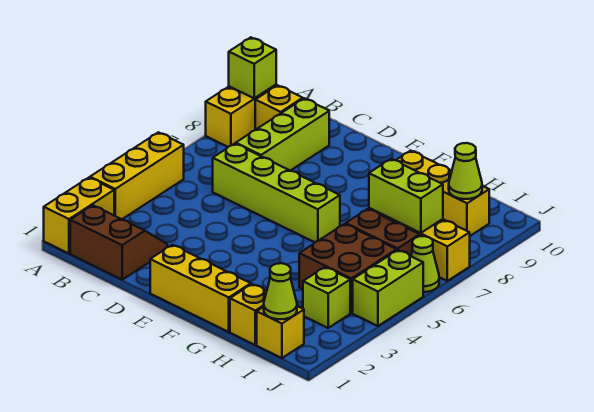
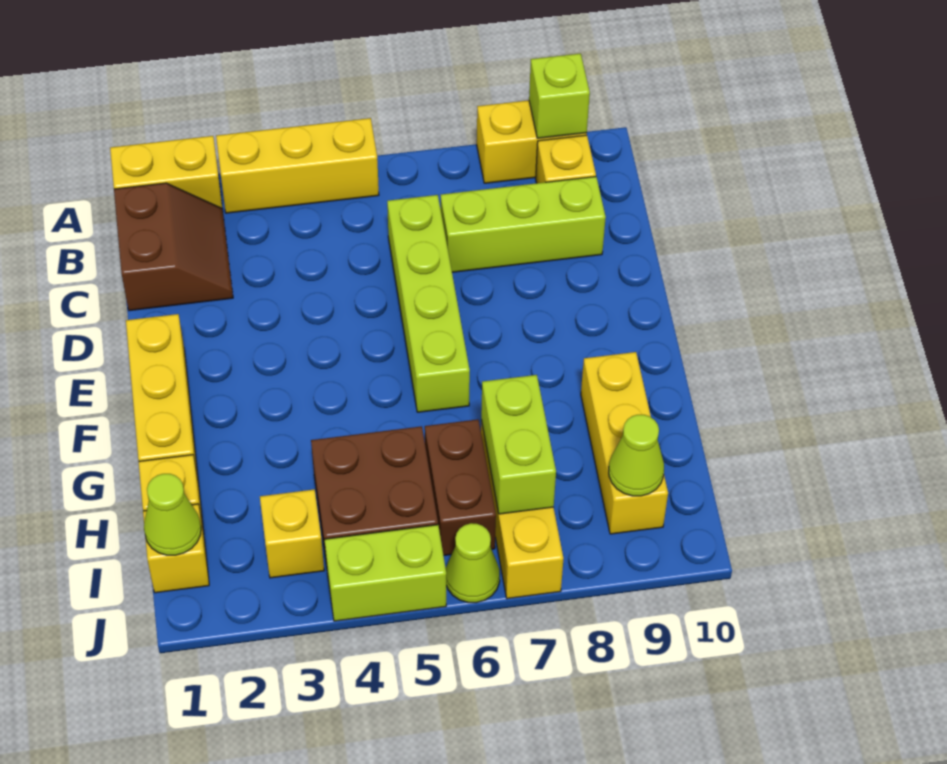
lime brick I3 level 1 -> yellow brick I3 level 1

